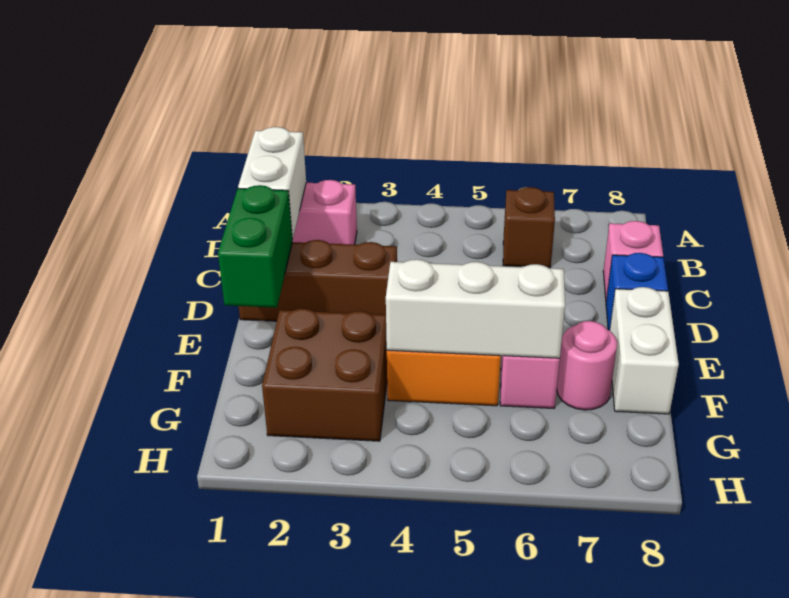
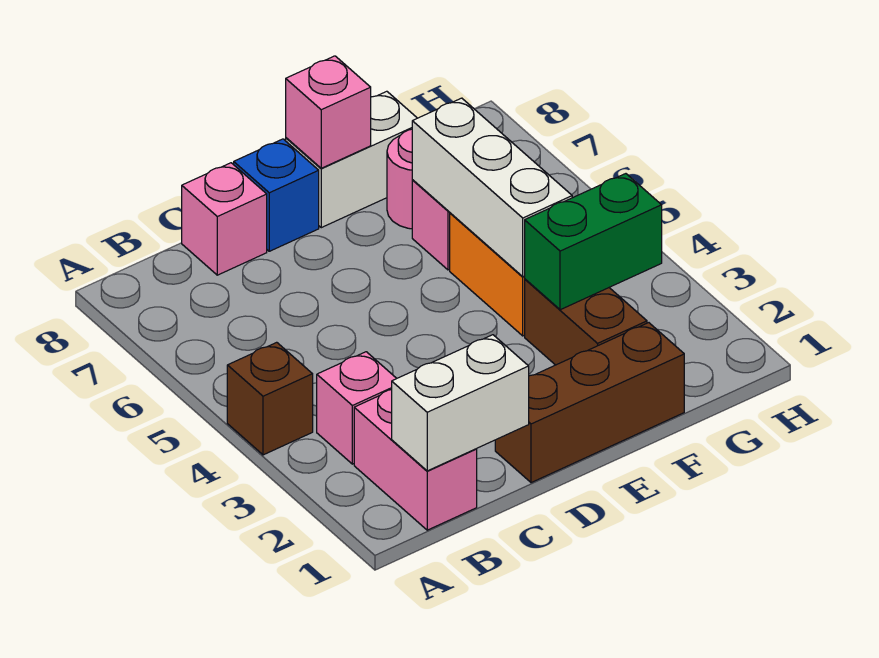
none -> pink brick B3 level 1
brown brick B6 level 1 -> brown brick A4 level 1
brown brick D1:D3 level 1 -> brown brick D1:F1 level 1
green brick D1:E1 level 2 -> green brick F3:G3 level 2
none -> pink brick E8 level 2
brown brick F2:G3 level 1 -> brown brick F2:F3 level 1

